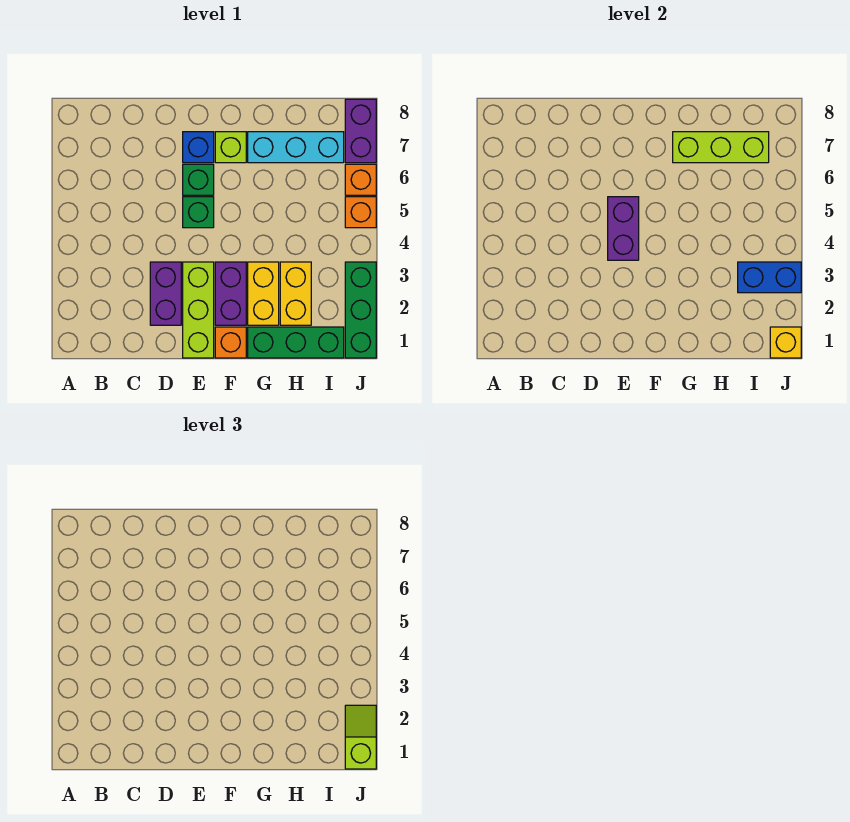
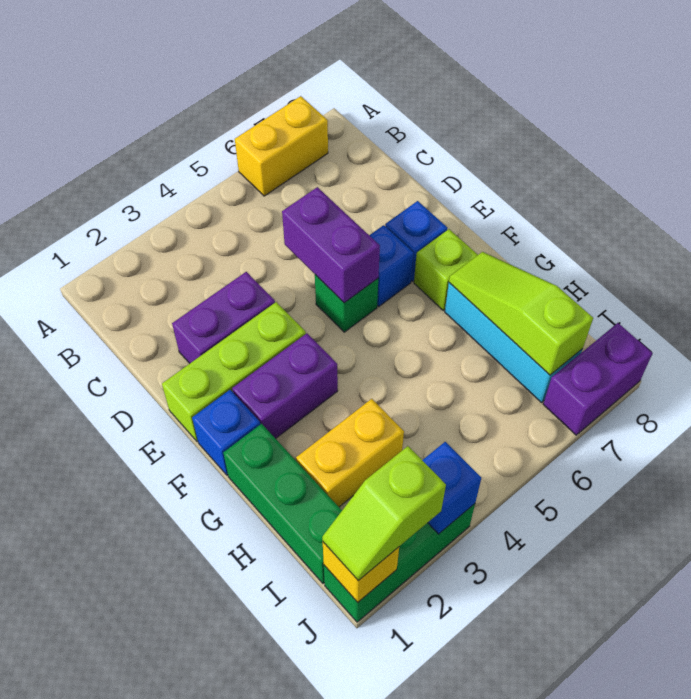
purple brick E4:E5 level 2 -> purple brick D5:E5 level 2
green brick E6 level 1 -> blue brick E6 level 1
orange brick F1 level 1 -> blue brick F1 level 1
yellow brick G2:G3 level 1 -> yellow brick A6:A7 level 1
lime brick G7:I7 level 2 -> lime slope G7:I7 level 2 top I
blue brick I3:J3 level 2 -> blue brick J3 level 2
lime slope J1:J2 level 3 top 1 -> lime slope J1:J2 level 3 top 2
orange brick J5 level 1 -> none
orange brick J6 level 1 -> none

